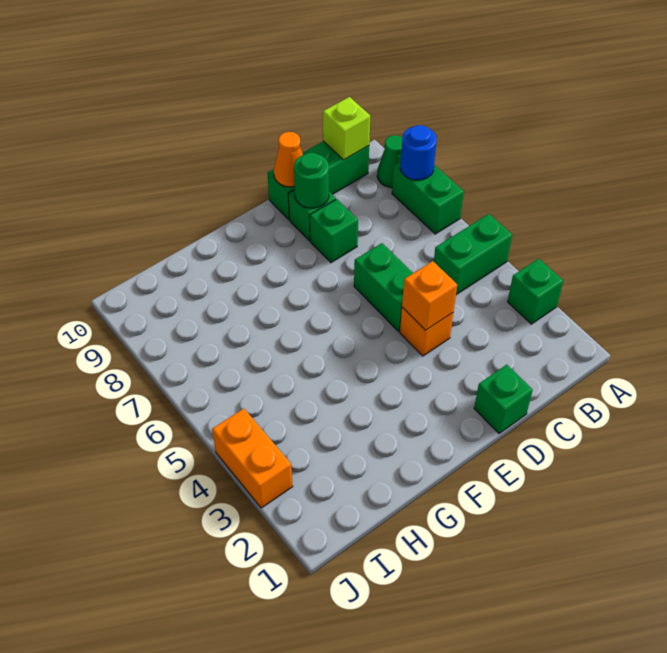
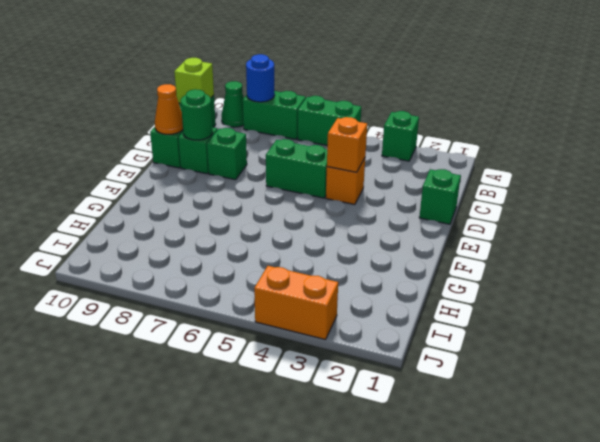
green brick A5:B5 level 1 -> green brick A5:A6 level 1

